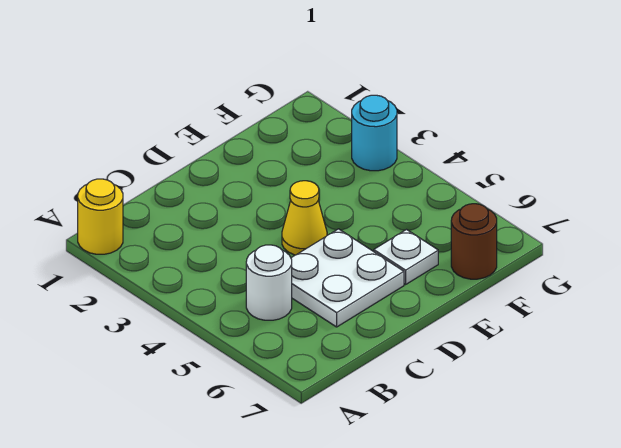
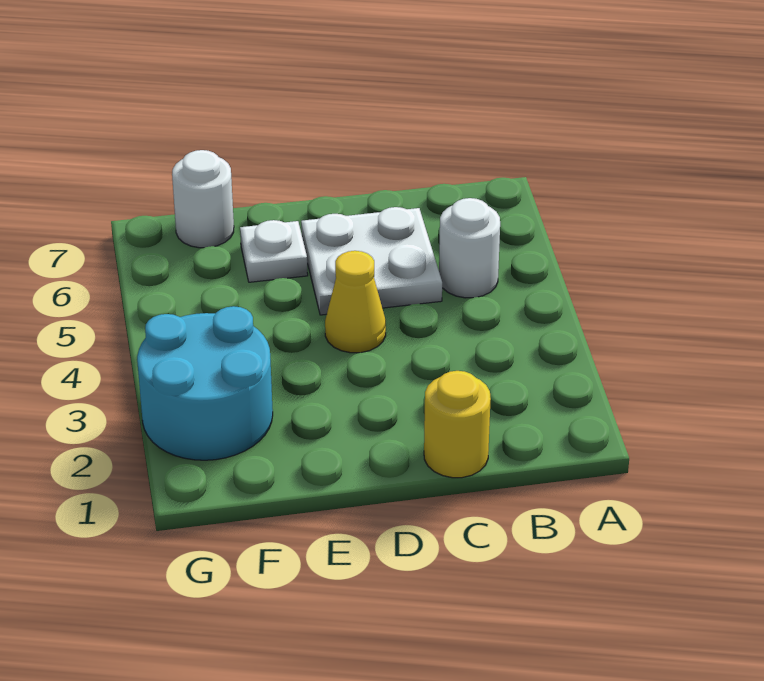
yellow round brick A1 level 1 -> yellow round brick C1 level 1
brown round brick F7 level 1 -> white round brick F7 level 1
cyan round brick G3 level 1 -> cyan round brick F2:G3 level 1

